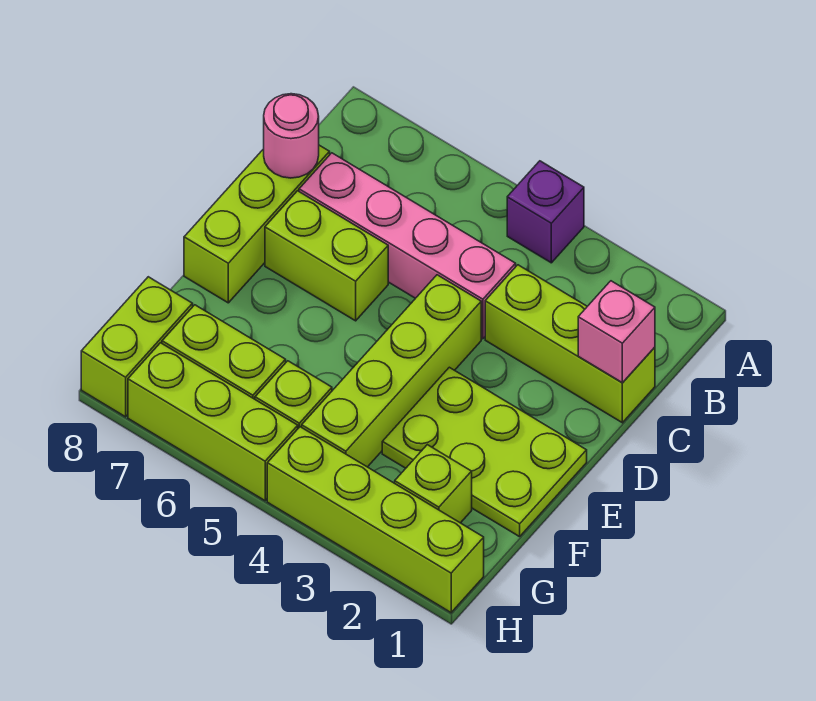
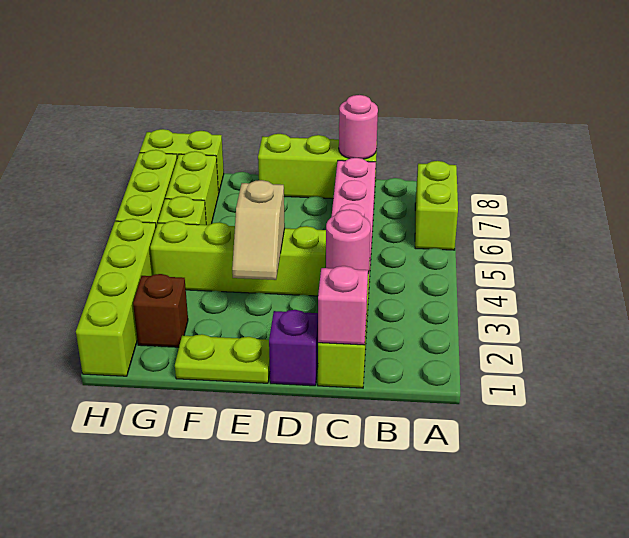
purple brick A4 level 1 -> purple brick D1 level 1
none -> pink round brick C3 level 2
lime brick D6:D7 level 1 -> lime brick A6:A7 level 1
lime plate E1:F3 level 1 -> lime plate E1:F1 level 1
none -> tan slope E3:E4 level 2 top 4
lime brick G2 level 1 -> brown brick G2 level 1

